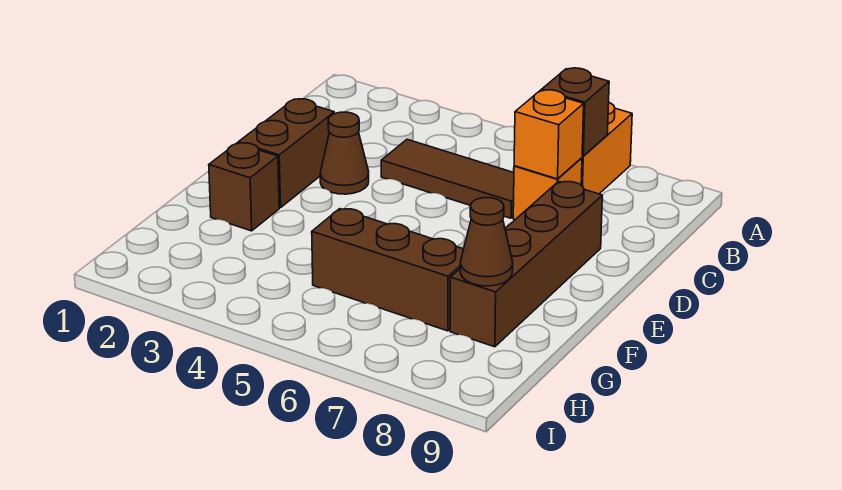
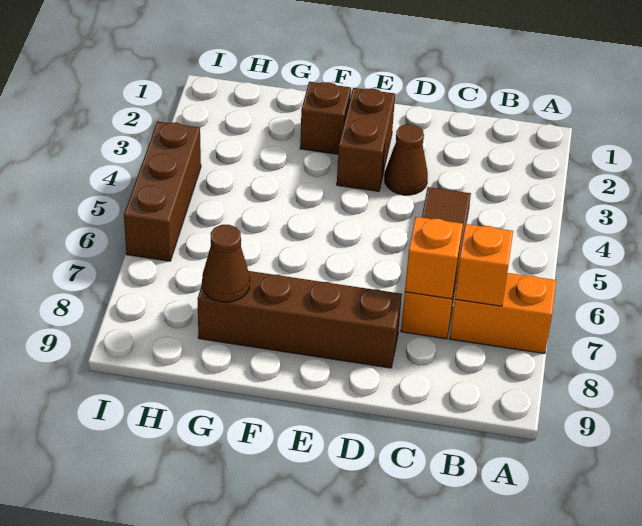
brown brick B7 level 2 -> orange brick B7 level 2
brown brick D2:E2 level 1 -> brown brick E2:E3 level 1
brown brick G5:G7 level 1 -> brown brick I4:I6 level 1

